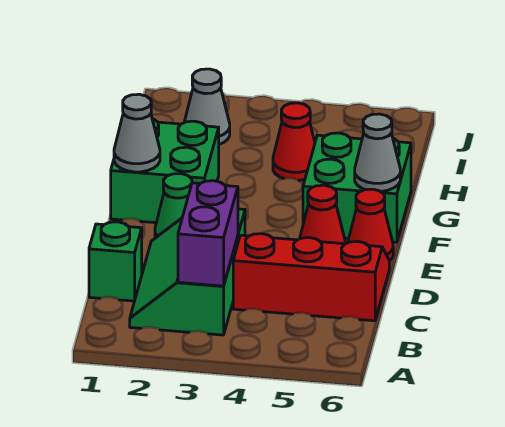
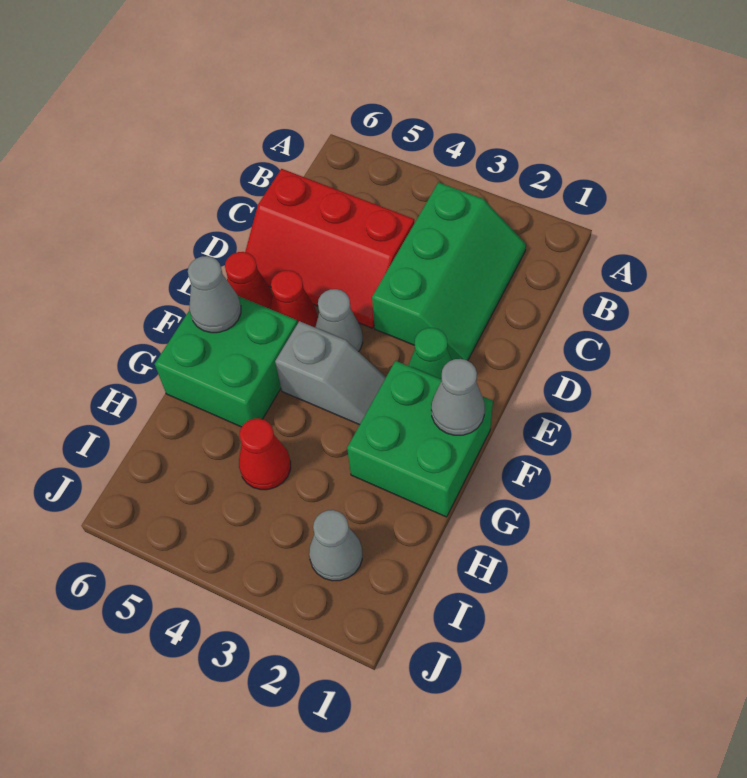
purple brick B3:C3 level 2 -> none
green brick C1 level 1 -> none
none -> grey cone E4 level 1
none -> grey slope F3:F4 level 1 top 4

